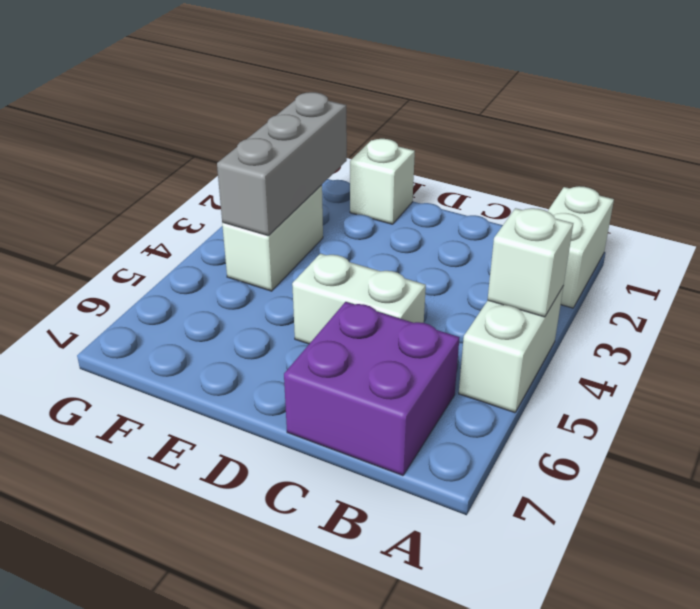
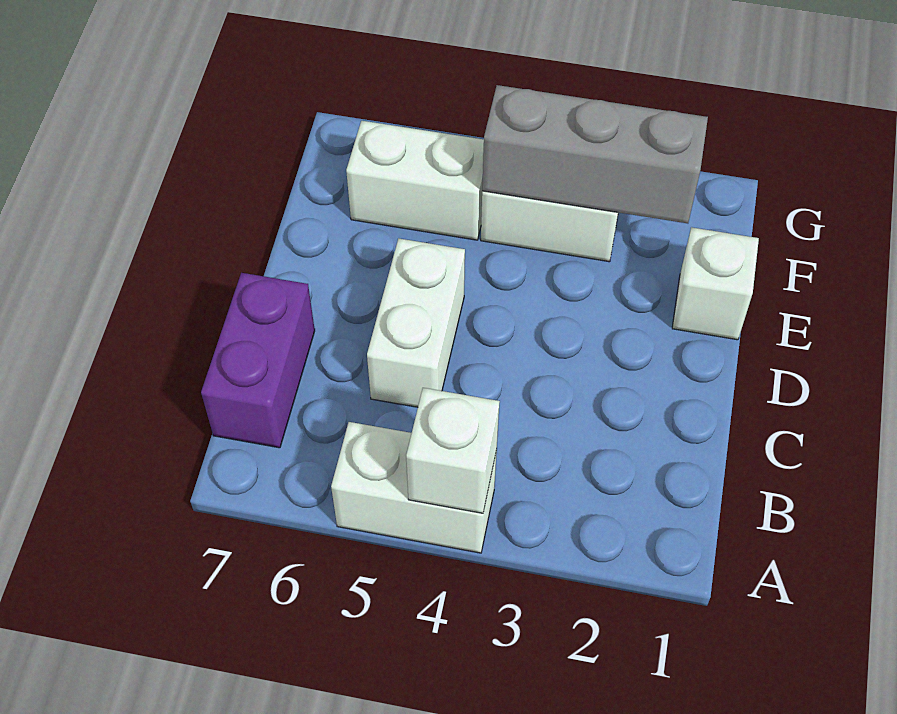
white brick A1:A2 level 1 -> white brick F5:F6 level 1
purple brick B6:C7 level 1 -> purple brick B7:C7 level 1

